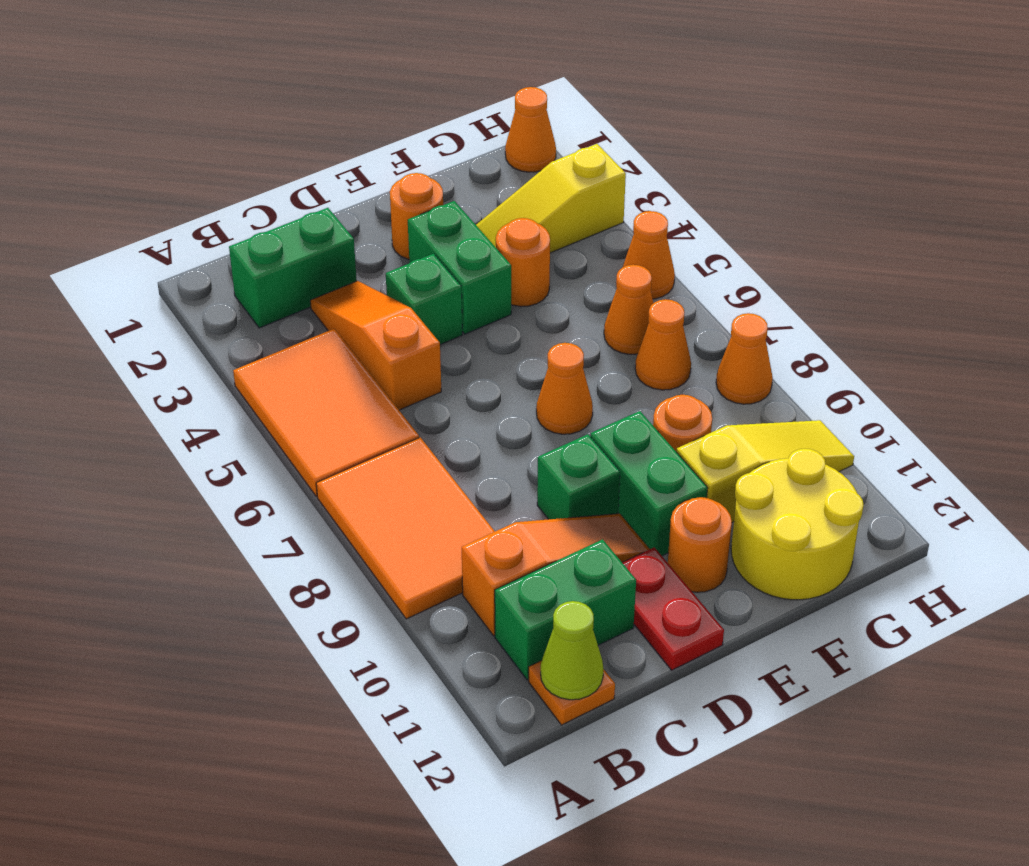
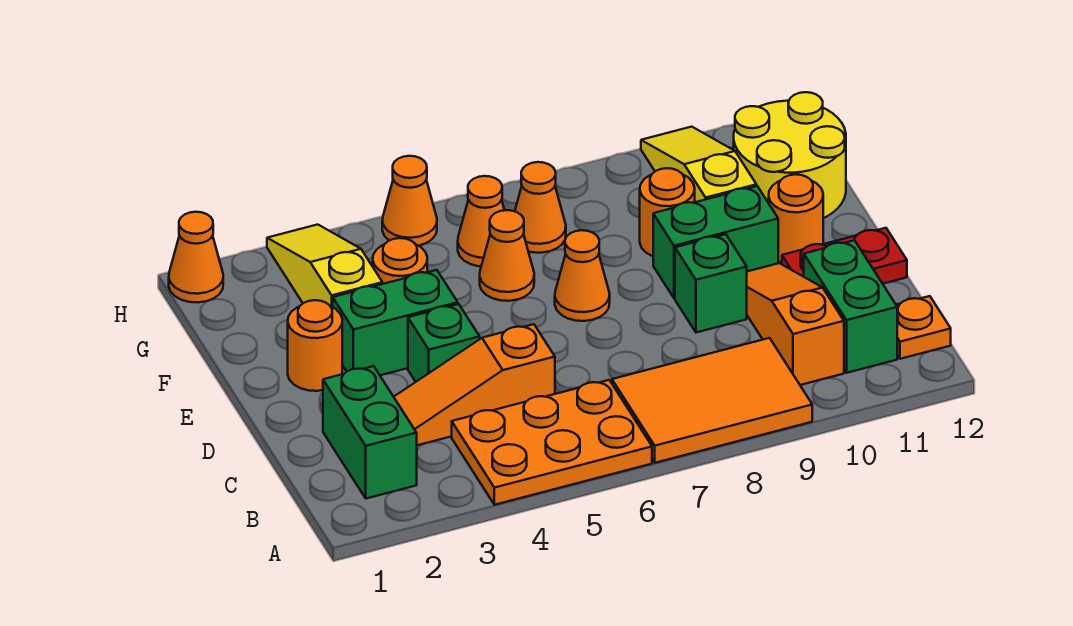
orange tile A4:B6 level 1 -> orange plate A4:B6 level 1
lime cone B12 level 2 -> none
yellow slope F3:H3 level 1 top H -> yellow slope F3:H3 level 1 top F
orange cone H8 level 1 -> orange cone F6 level 1

